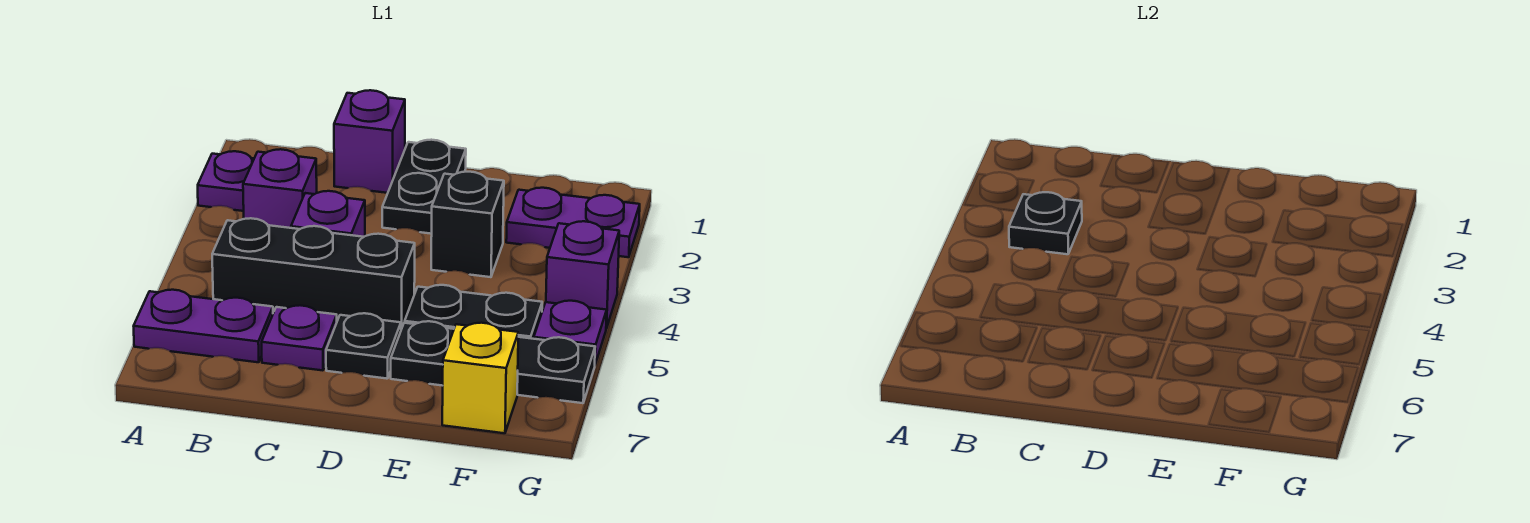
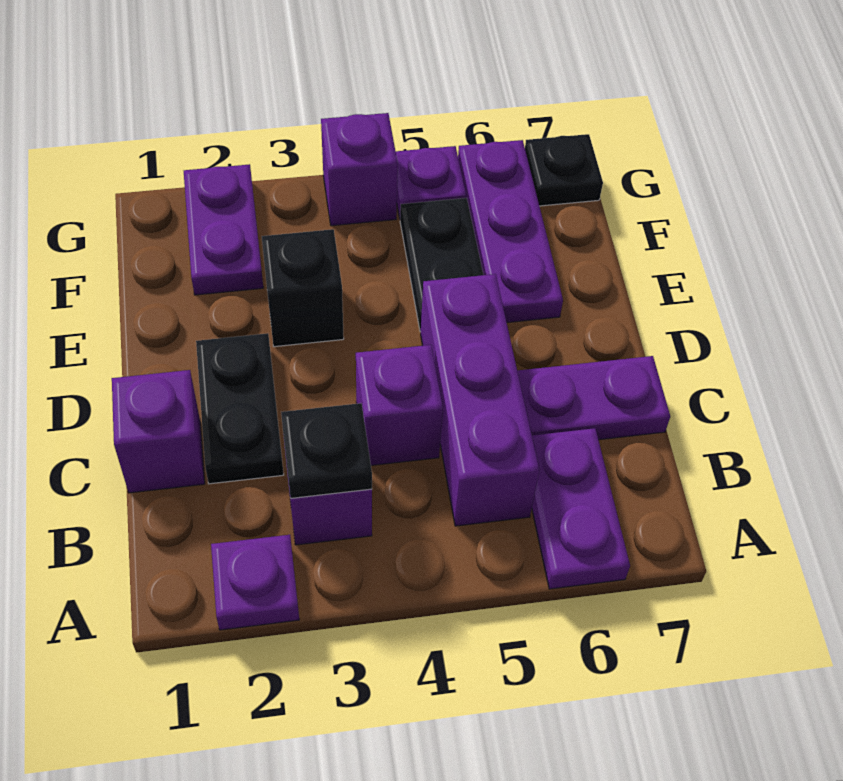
black brick B5:D5 level 1 -> purple brick B5:D5 level 1
purple plate C6 level 1 -> purple plate C6:C7 level 1
black plate D1:D2 level 1 -> black plate C2:D2 level 1
black plate D6 level 1 -> black plate G7 level 1
black plate E6:G6 level 1 -> purple plate E6:G6 level 1
yellow brick F7 level 1 -> none

